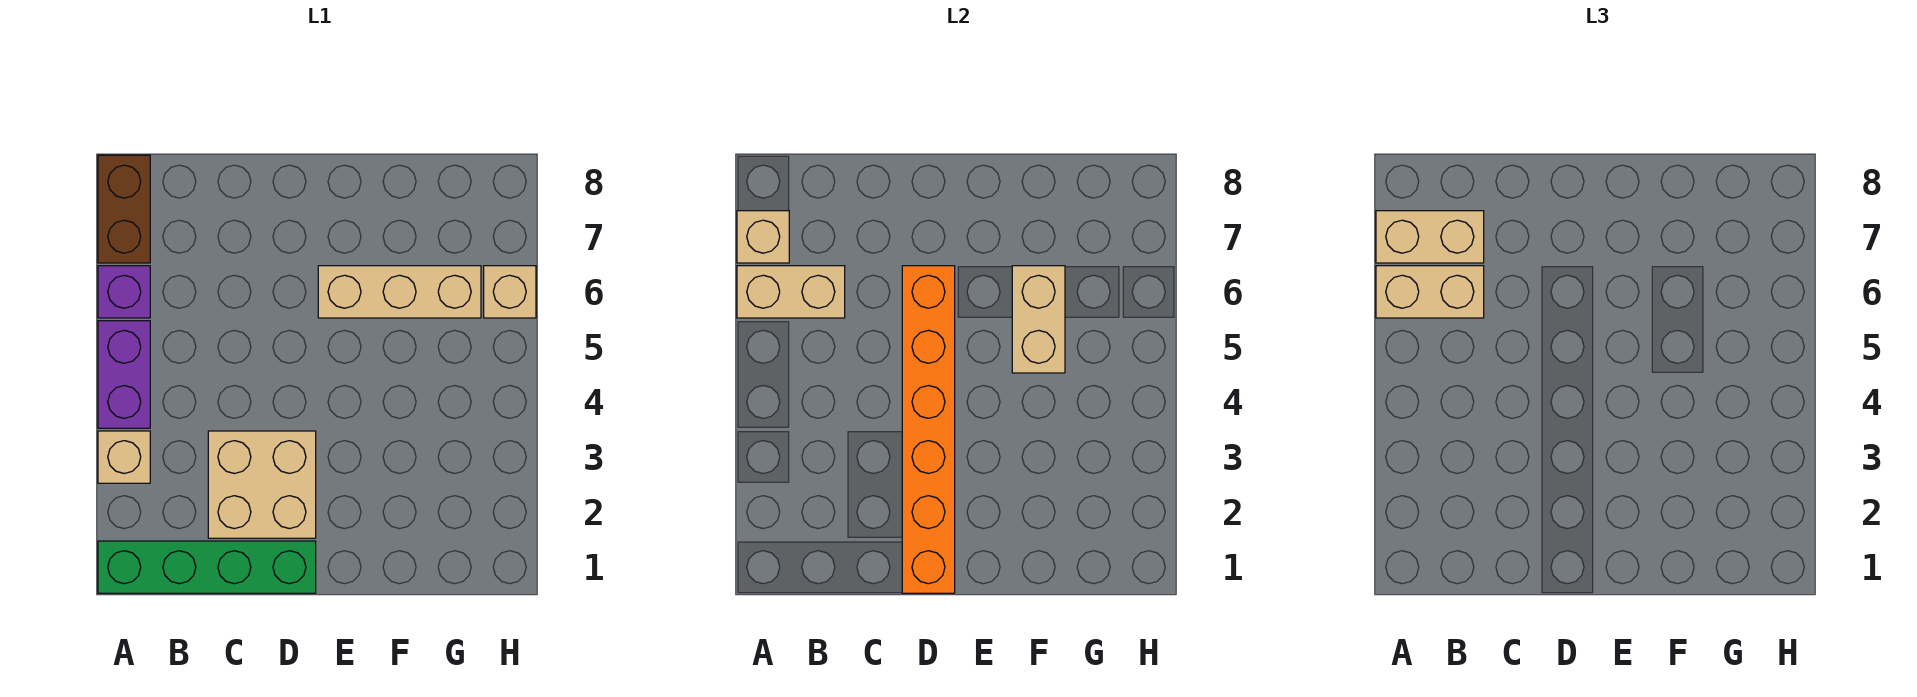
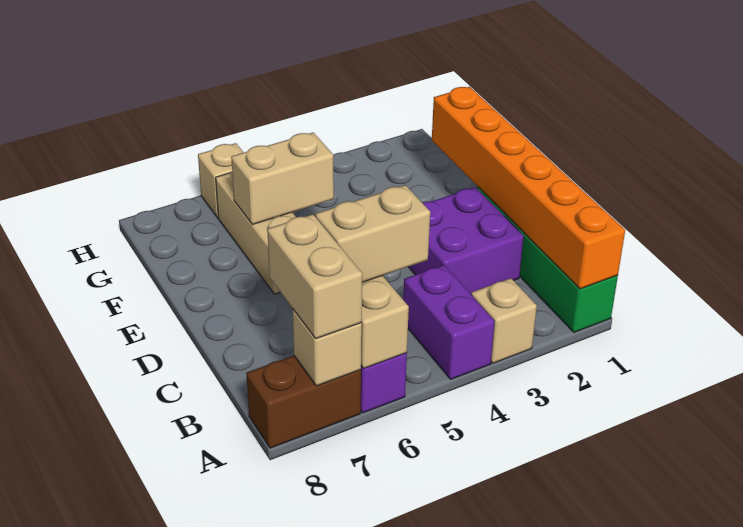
purple brick A4:A5 level 1 -> purple brick A4:B4 level 1
tan brick A6:B6 level 3 -> tan brick B5:B6 level 3
tan brick C2:D3 level 1 -> purple brick C2:D3 level 1
orange brick D1:D6 level 2 -> orange brick A1:F1 level 2

